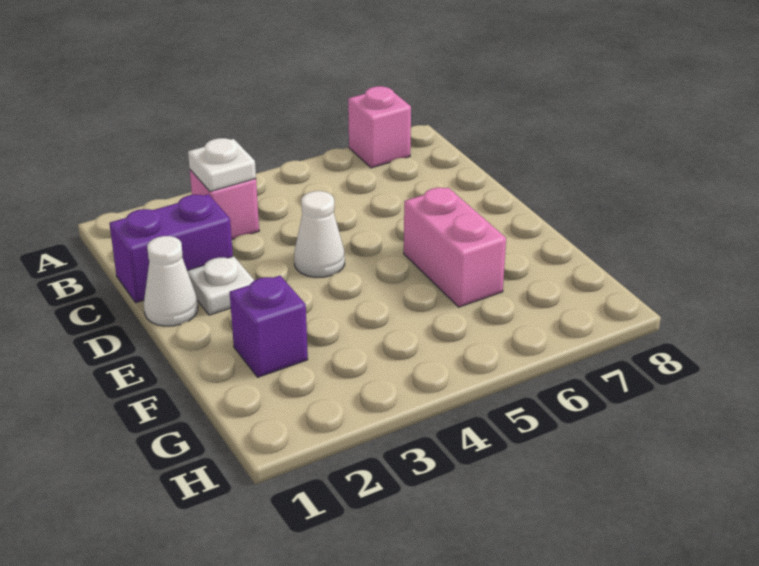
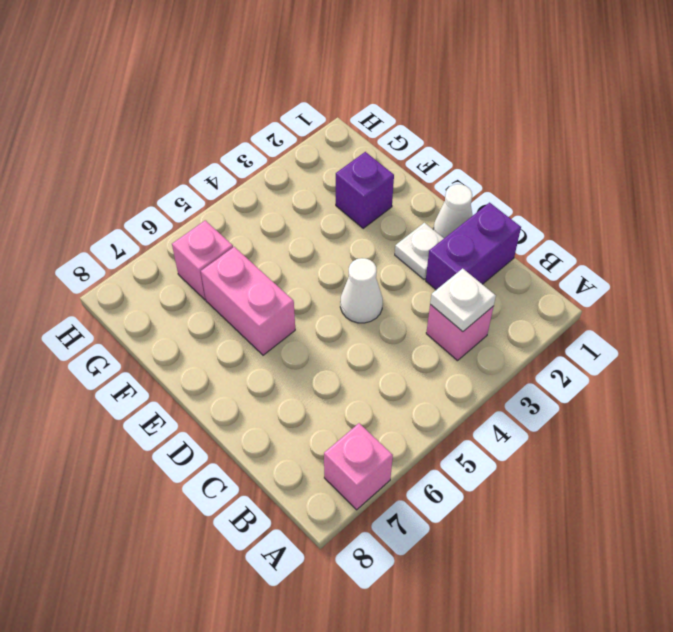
none -> pink brick G6 level 1

